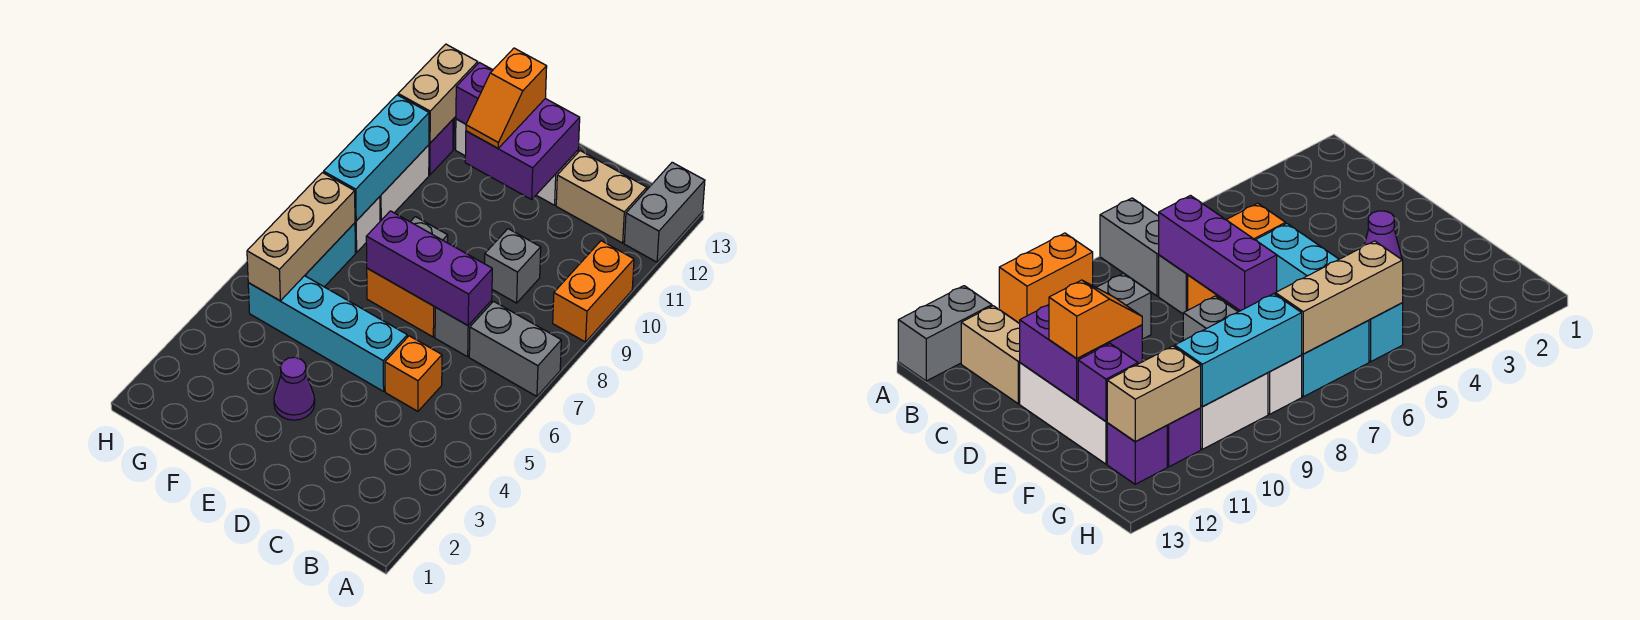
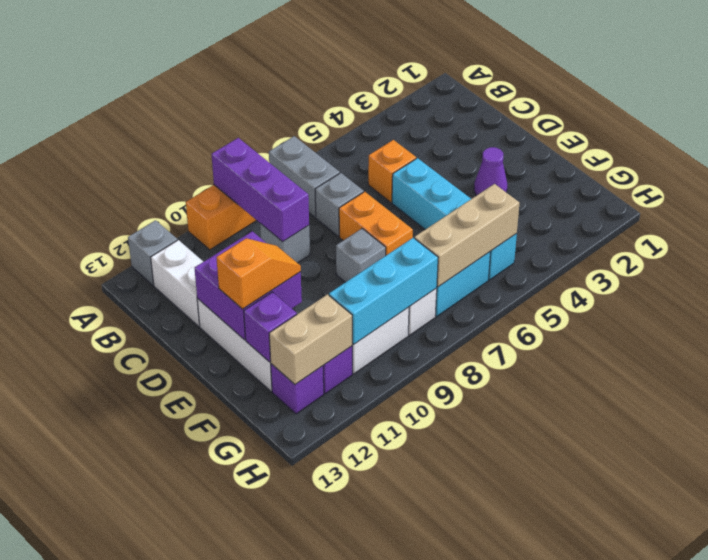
grey brick A12:A13 level 1 -> grey brick A12 level 1
tan brick B12:C12 level 1 -> white brick B12:C12 level 1
purple brick C7:E7 level 2 -> purple brick A9:C9 level 2

